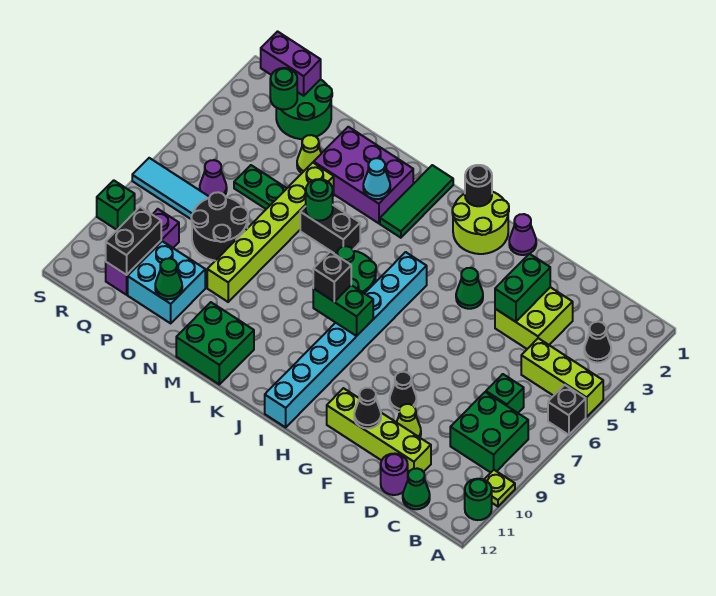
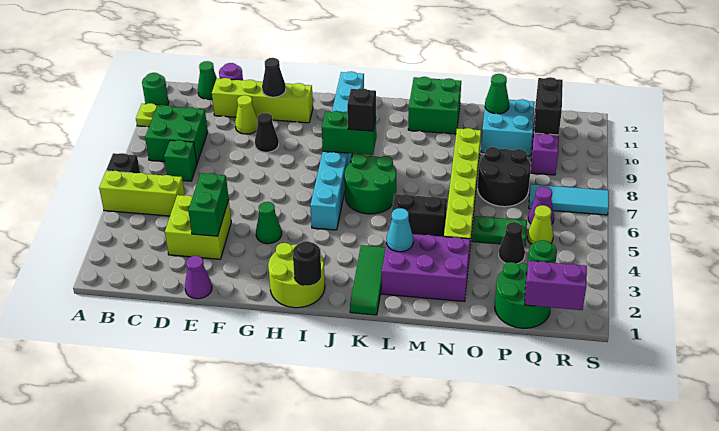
black cone B3 level 1 -> black cone P4 level 1
purple cone G1 level 1 -> purple cone E1 level 1
green round brick M5 level 2 -> none
lime cone O3 level 1 -> lime cone Q5 level 1
green brick S9 level 1 -> none

